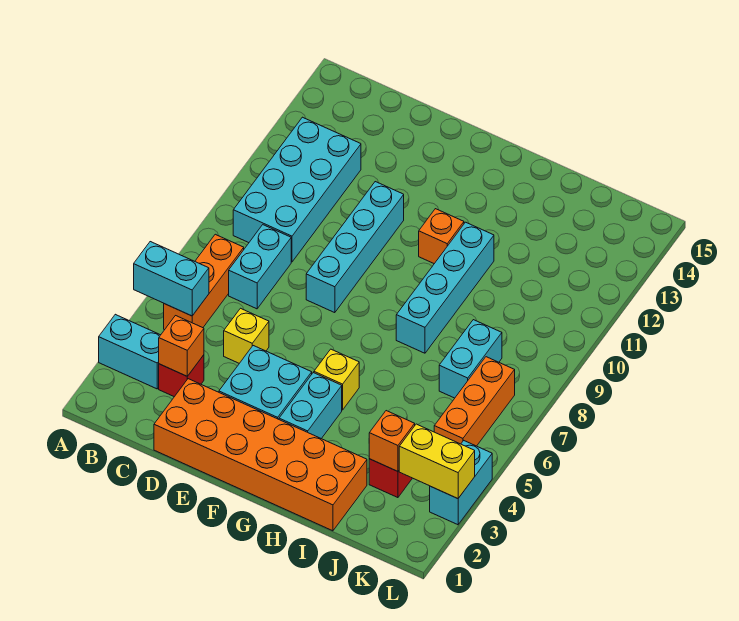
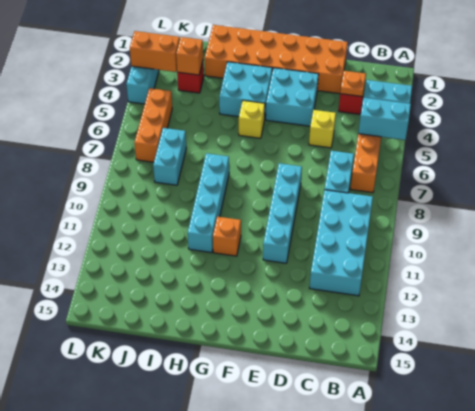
orange brick C3 level 2 -> orange plate C3 level 2
cyan brick G3:G4 level 1 -> cyan brick G3:H4 level 1
yellow brick K3:L3 level 2 -> orange brick K3:L3 level 2

